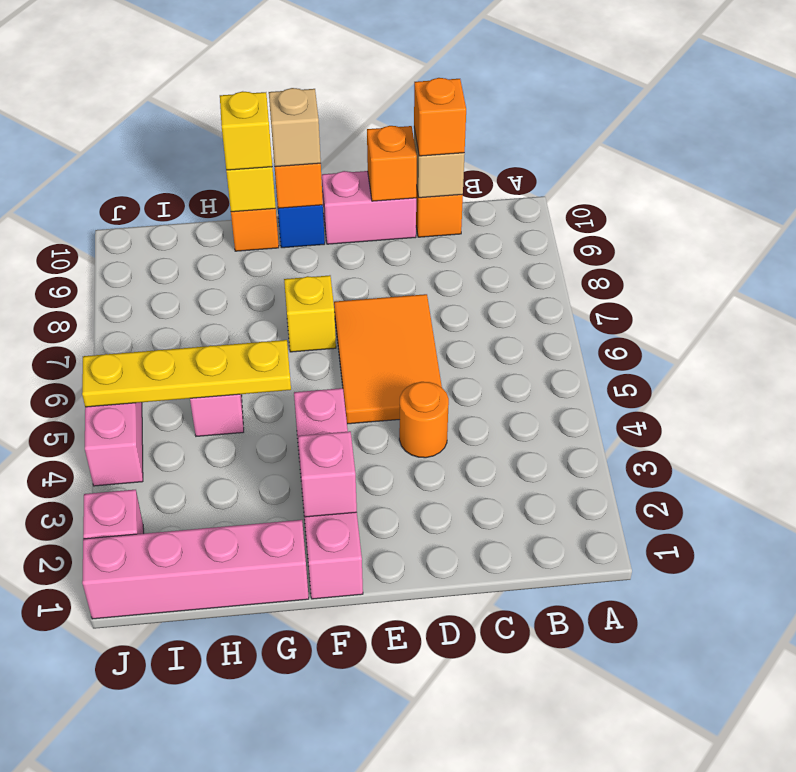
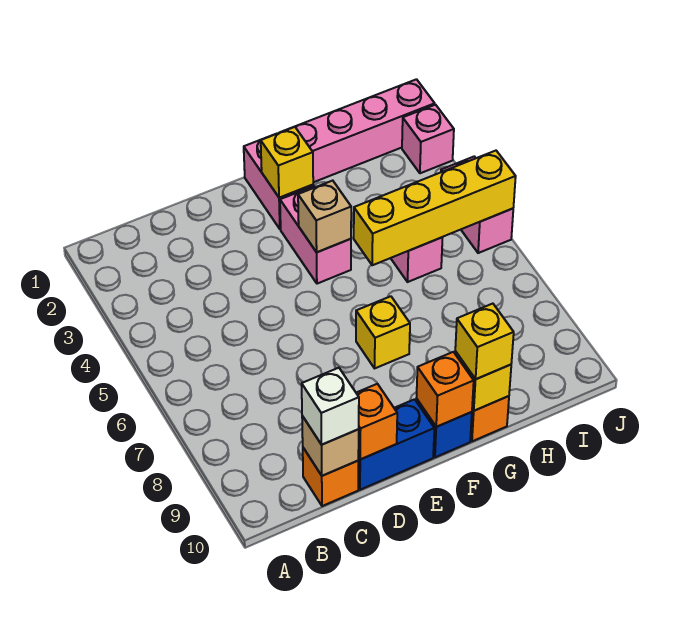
orange brick C10 level 3 -> white brick C10 level 3
orange round brick D4 level 1 -> none
orange tile D5:E7 level 1 -> none
pink brick D10:E10 level 1 -> blue brick D10:E10 level 1
pink brick F2 level 2 -> yellow brick F2 level 2
tan brick F10 level 3 -> tan brick F4 level 2
yellow plate G5:J5 level 2 -> yellow brick G5:J5 level 2

